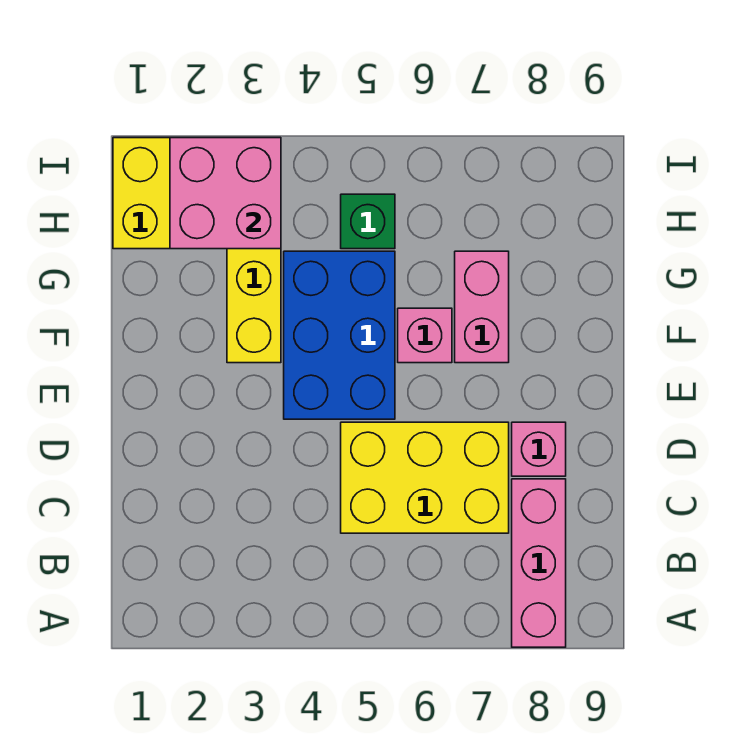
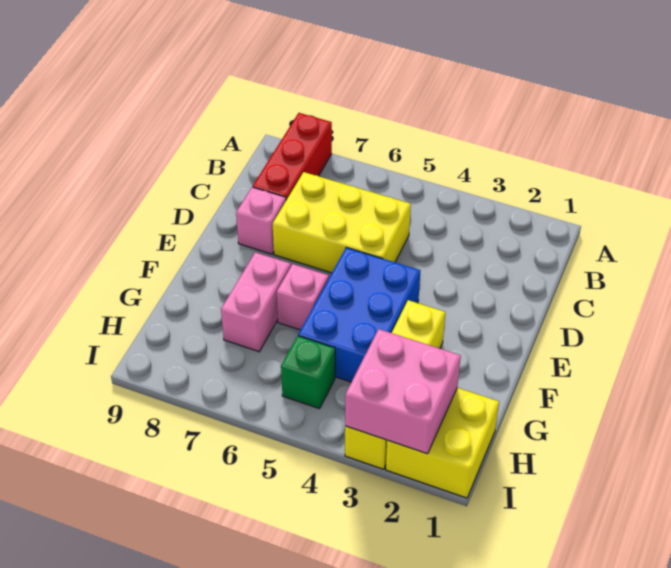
pink brick A8:C8 level 1 -> red brick A8:C8 level 1

